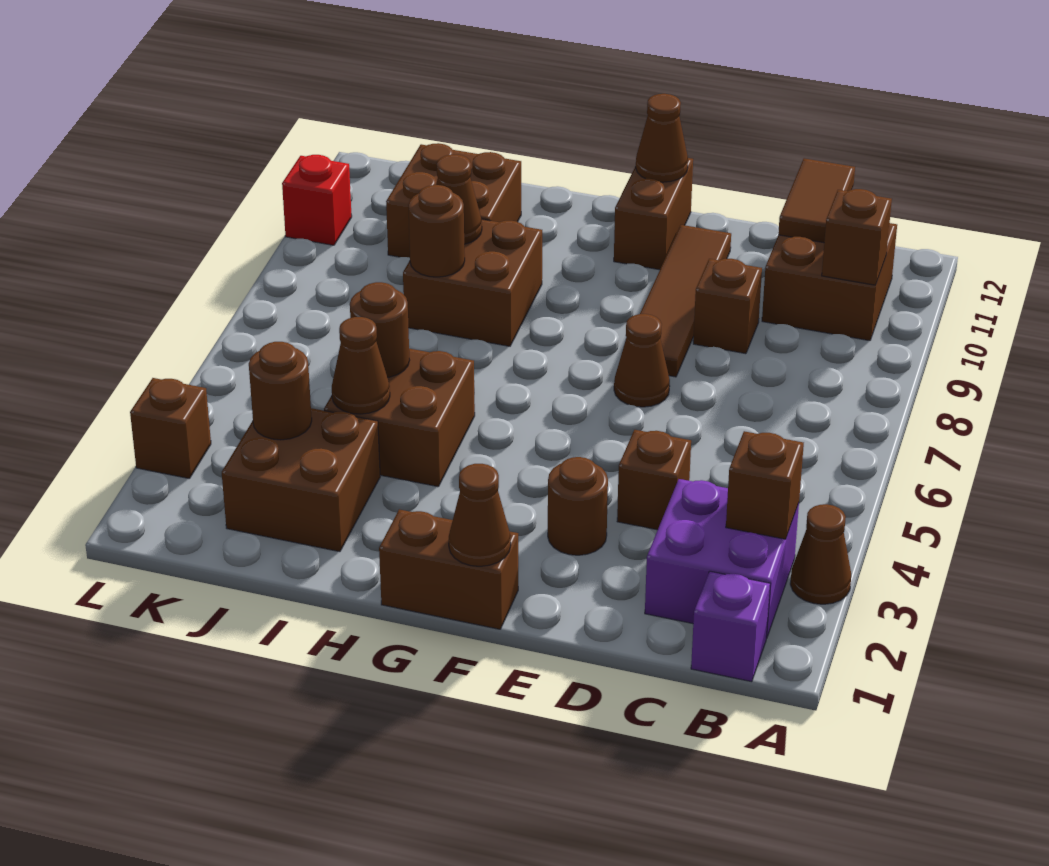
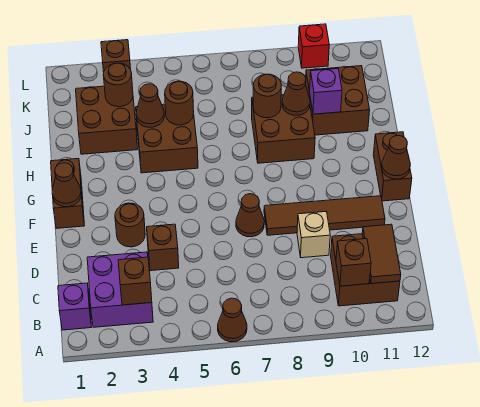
brown cone A3 level 1 -> brown cone A6 level 1
brown tile C11:C12 level 2 -> brown tile B11:C11 level 2
brown brick D9 level 1 -> tan brick D9 level 1
brown brick F11:F12 level 1 -> brown brick F12:G12 level 1
none -> purple brick I10 level 2

